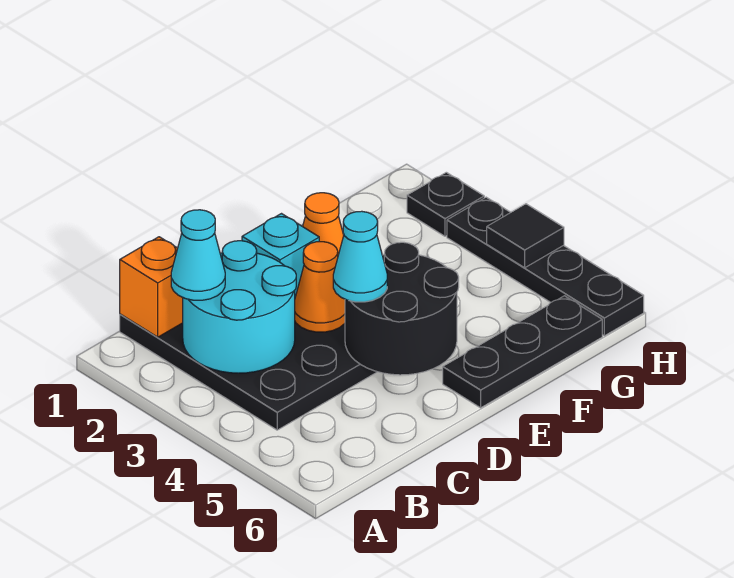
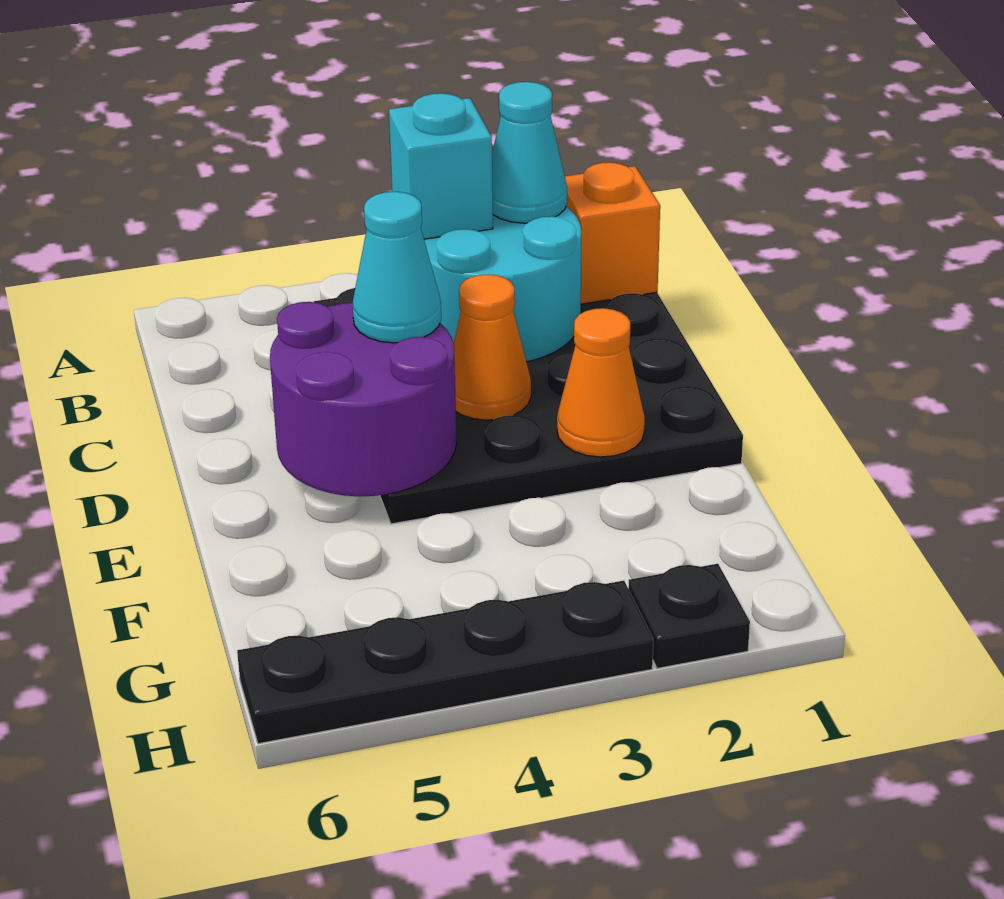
cyan brick D2 level 2 -> cyan brick B3 level 3
black round brick D4:E5 level 2 -> purple round brick D4:E5 level 2
black plate E6:G6 level 1 -> none
black tile H4 level 2 -> none

